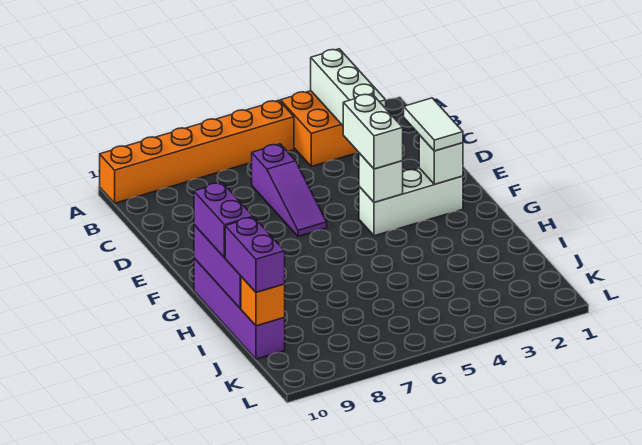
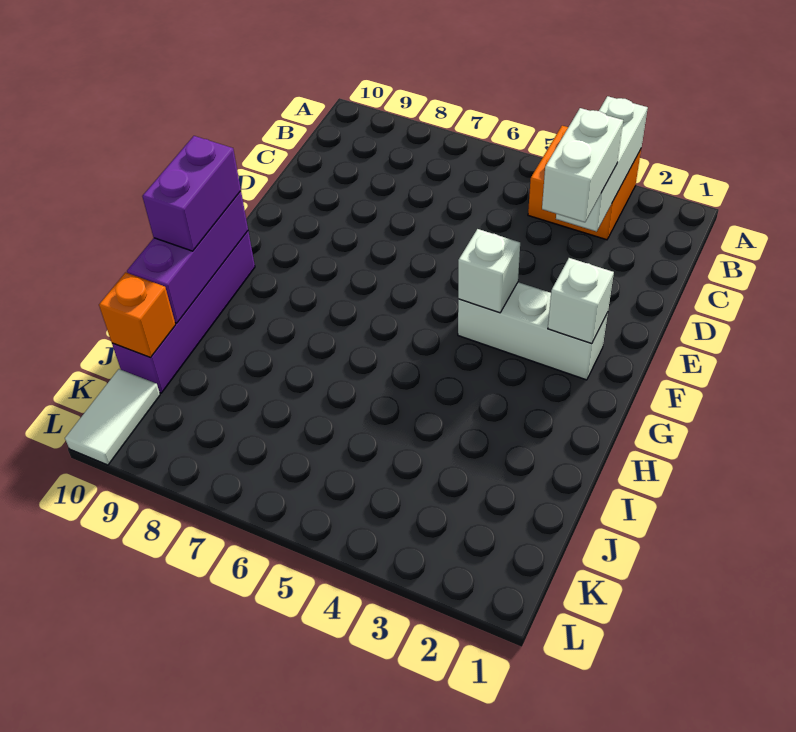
orange brick A5:A10 level 1 -> none
purple slope C6:E6 level 1 top C -> none
white tile E2:F2 level 3 -> white tile K10:L10 level 1
white brick E4:F4 level 3 -> white brick C3:D3 level 3
purple brick I10:J10 level 3 -> none

